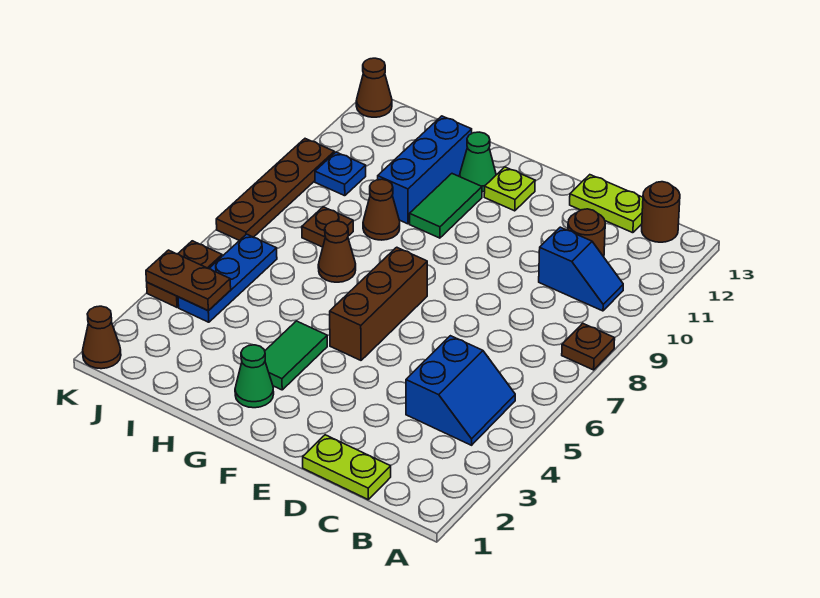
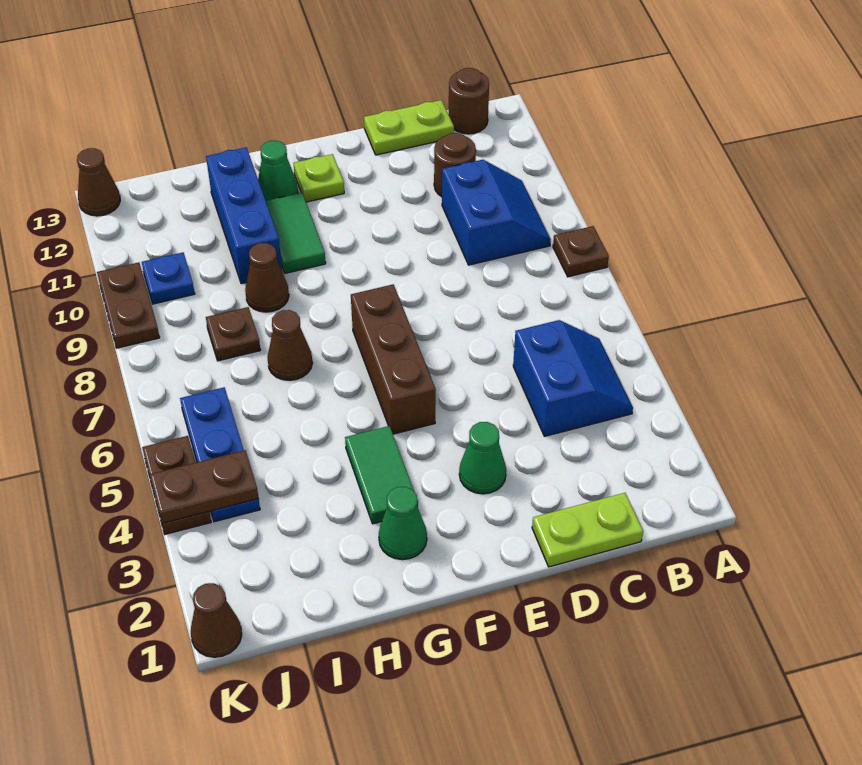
blue slope B10:C10 level 1 top C -> blue slope B9:C10 level 1 top C
none -> green cone E3 level 1
brown plate K7:K10 level 1 -> brown plate K9:K10 level 1

